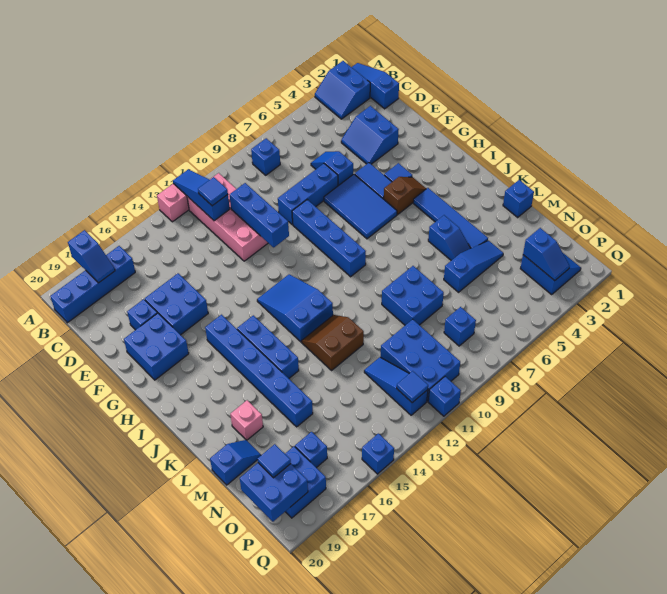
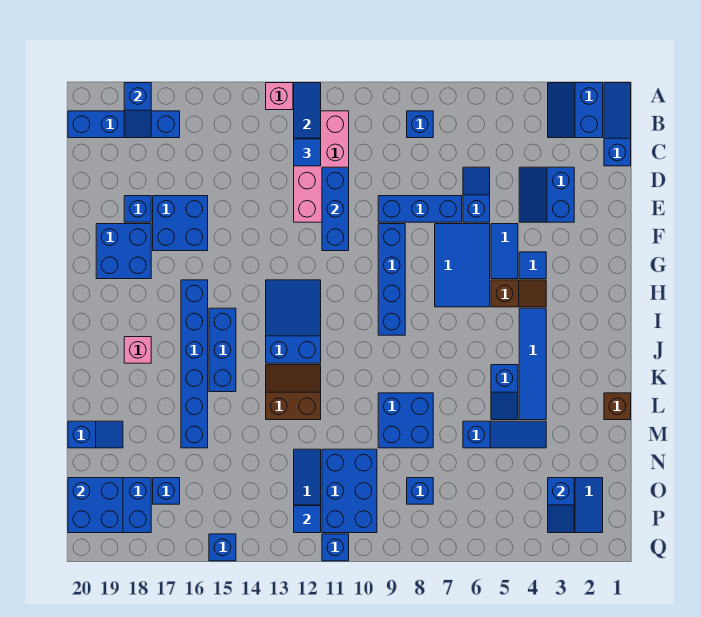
blue brick L1 level 1 -> brown brick L1 level 1
pink brick L18 level 1 -> pink brick J18 level 1
blue tile O19 level 3 -> none

